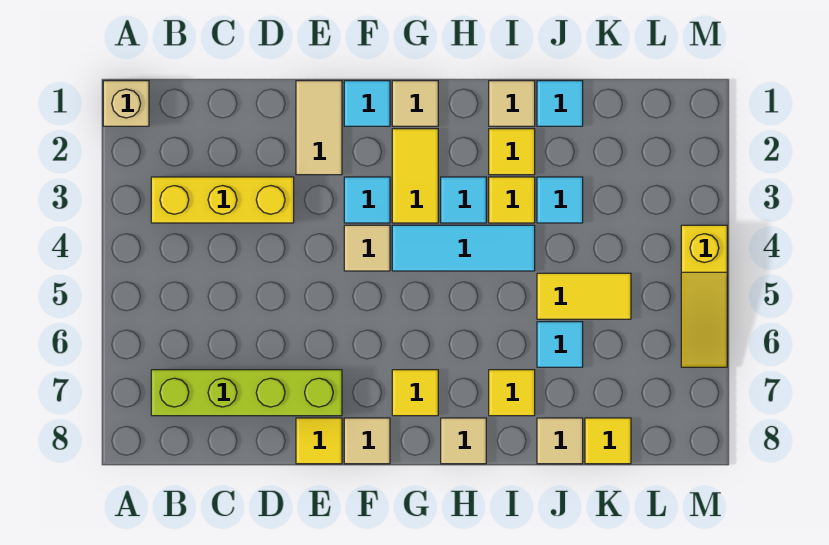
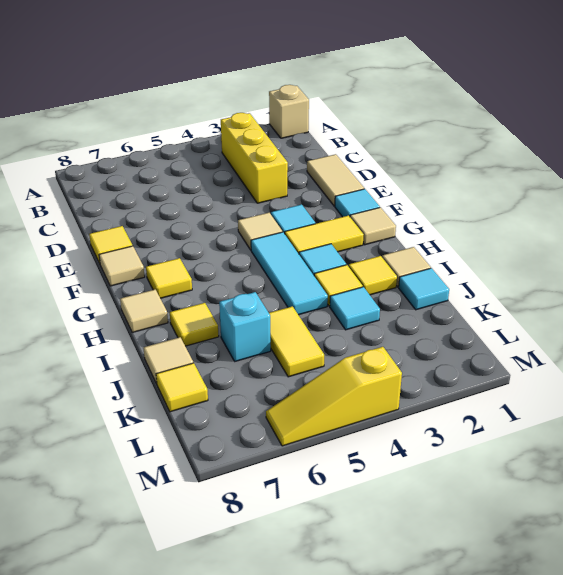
lime brick B7:E7 level 1 -> none
tan tile E1:E2 level 1 -> tan tile D1:E1 level 1
cyan tile J6 level 1 -> cyan brick J6 level 1

